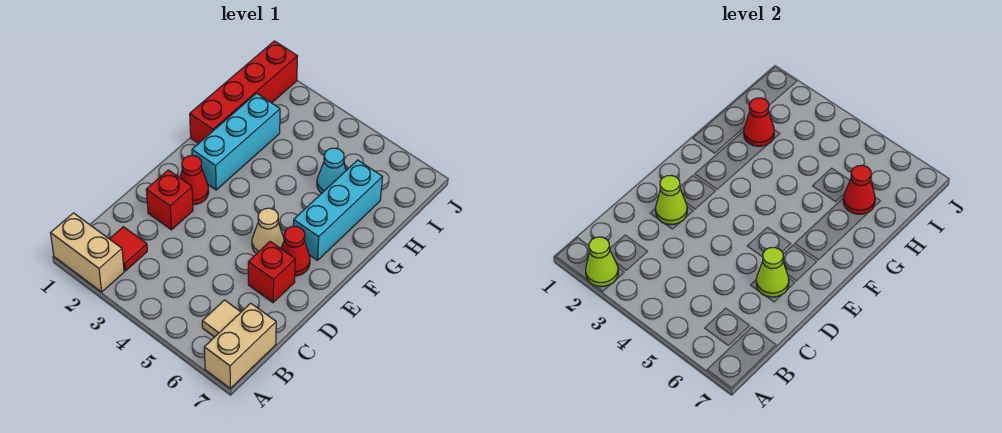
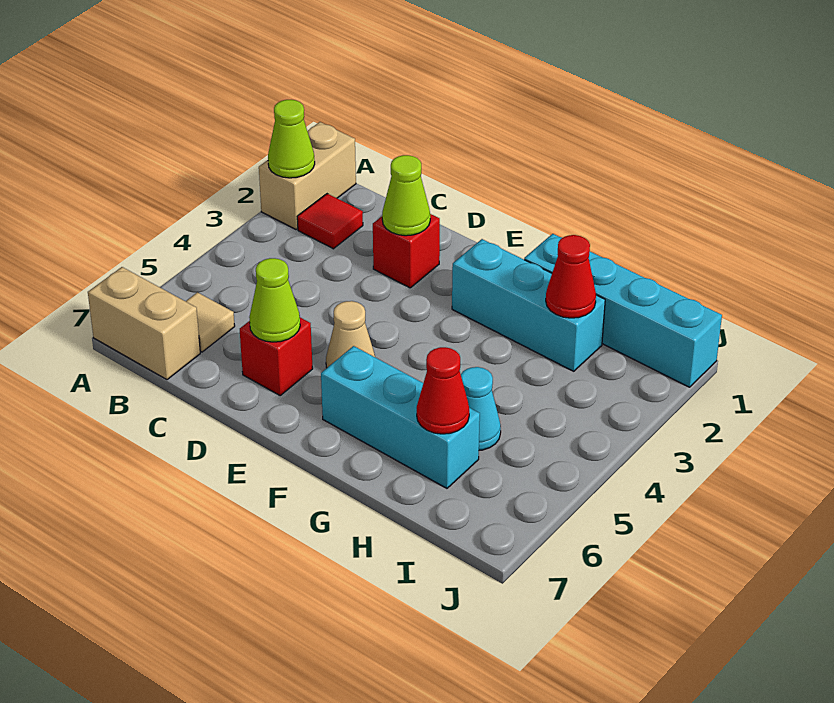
red cone E2 level 1 -> none
red cone E6 level 1 -> none
red brick G1:J1 level 1 -> cyan brick G1:J1 level 1

